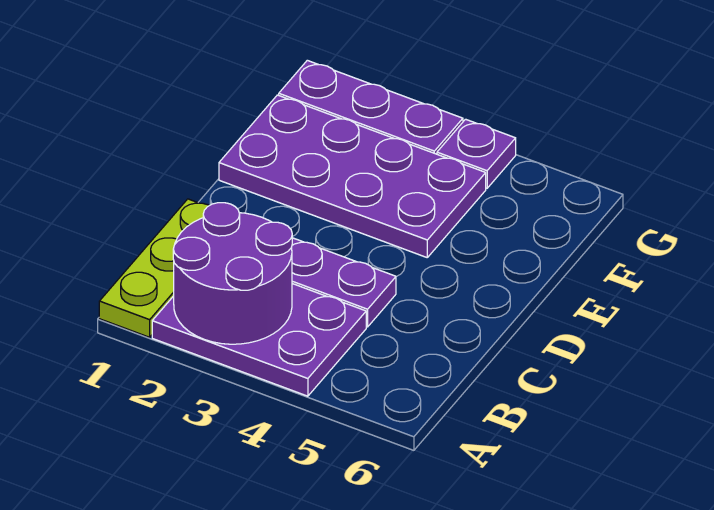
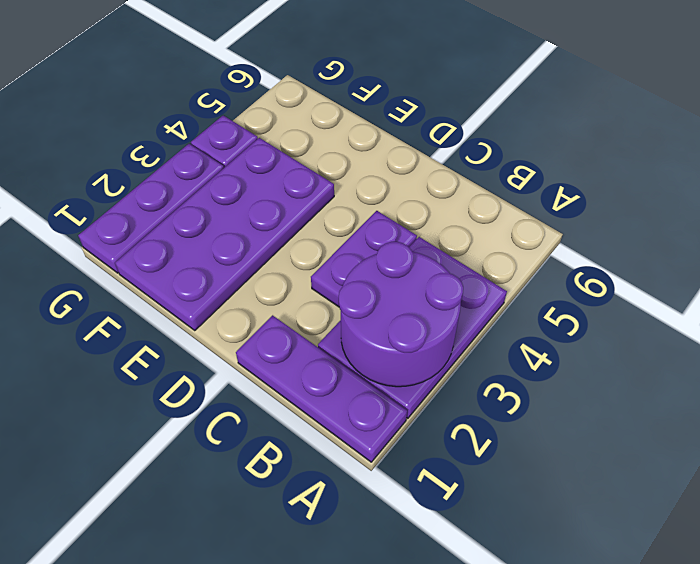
lime plate A1:C1 level 1 -> purple plate A1:C1 level 1

